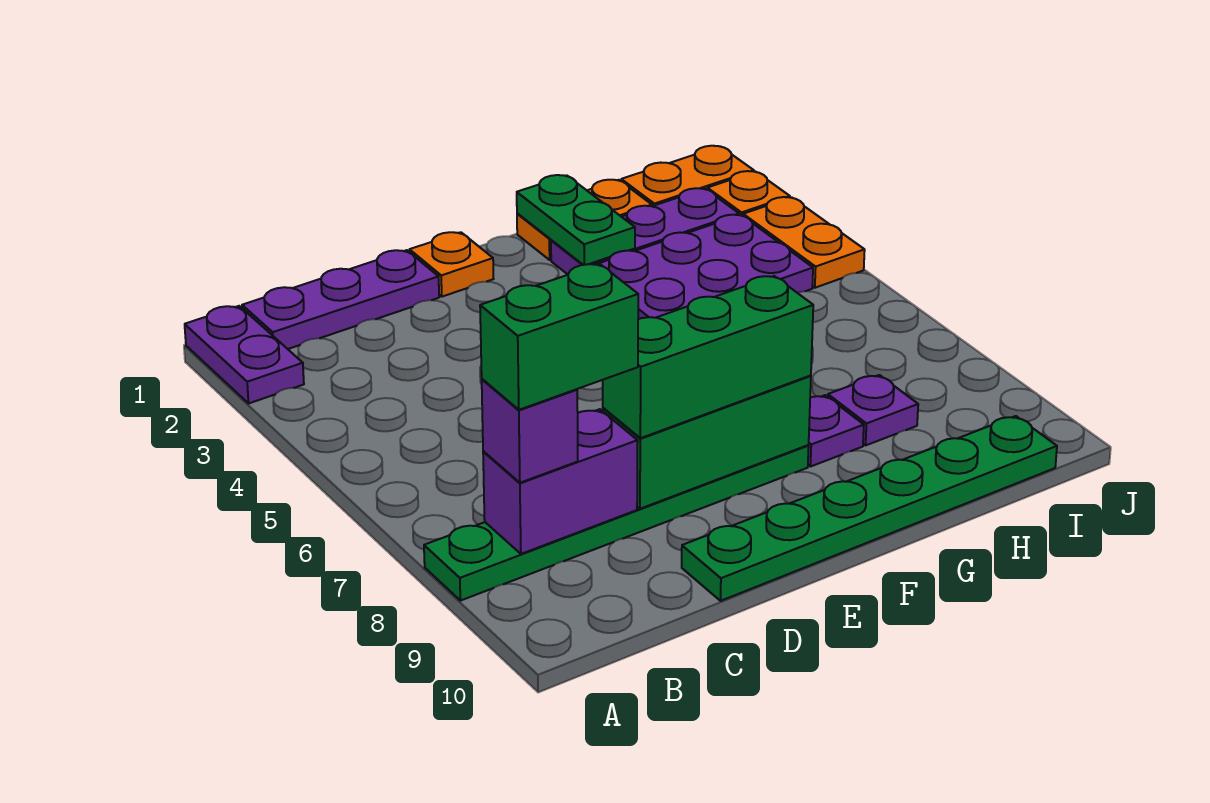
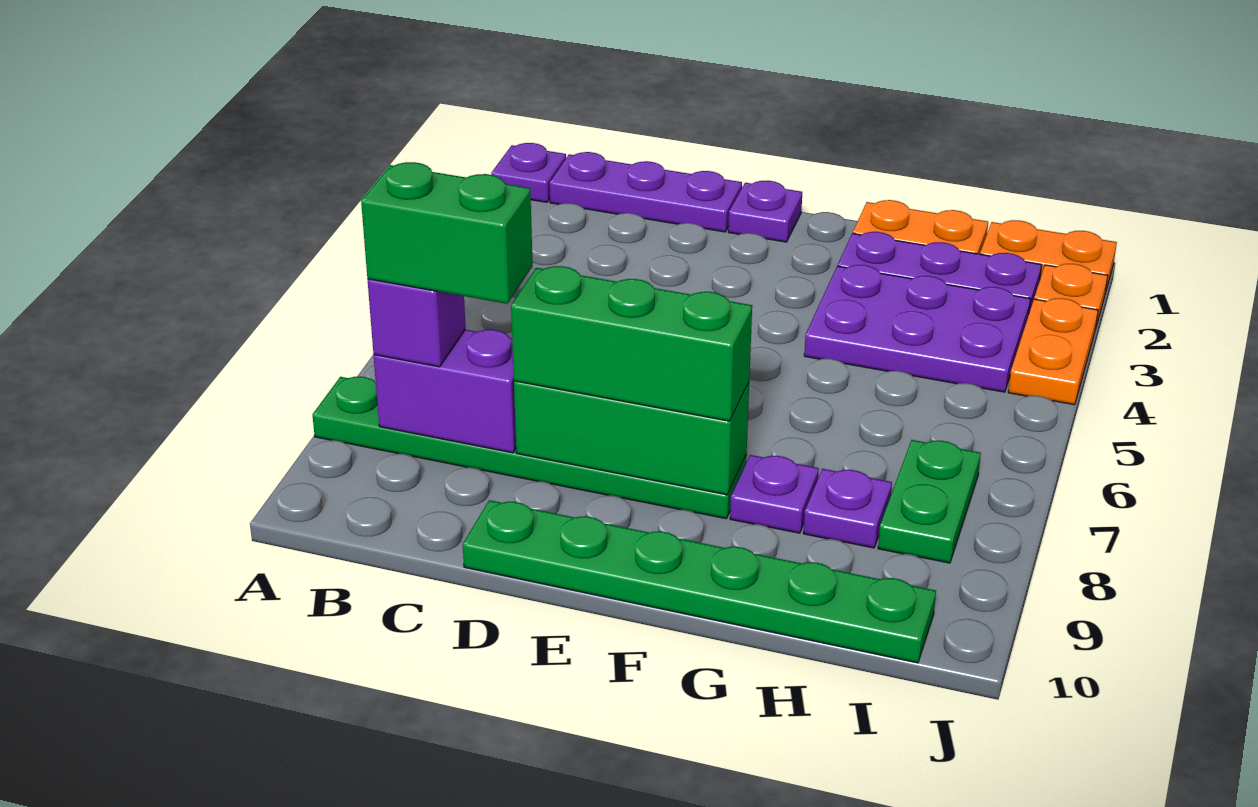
purple plate A1:A2 level 1 -> purple plate A1 level 1
orange plate E1 level 1 -> purple plate E1 level 1
green plate G1:G2 level 2 -> green plate I7:I8 level 1

